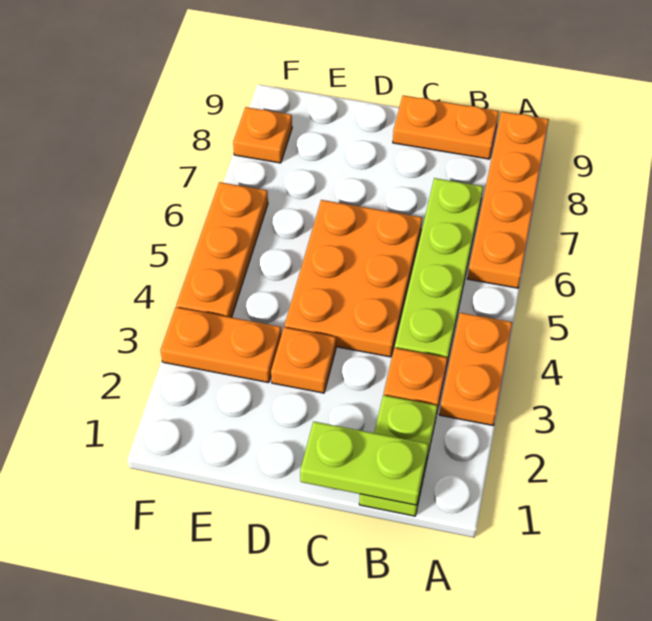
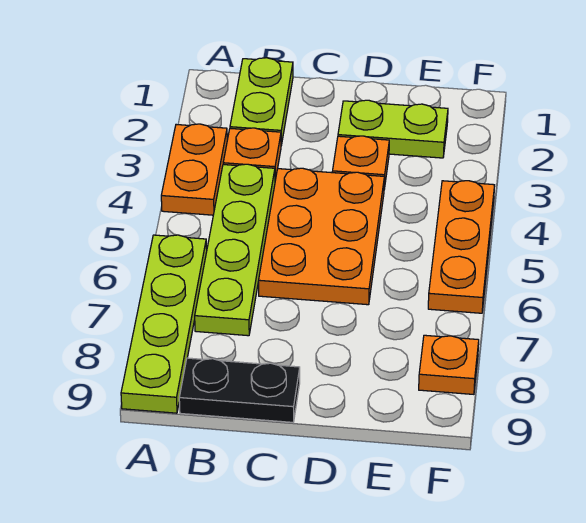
orange plate A6:A9 level 1 -> lime plate A6:A9 level 1
lime plate B1:C1 level 2 -> lime plate D2:E2 level 1
orange plate B9:C9 level 1 -> black plate B9:C9 level 1
orange plate E3:F3 level 1 -> none

